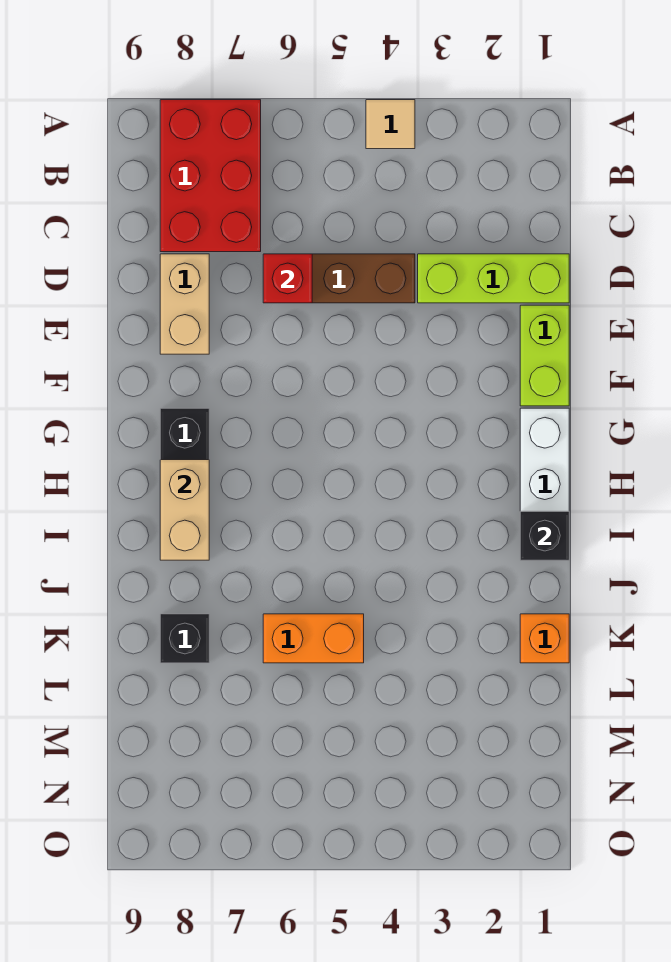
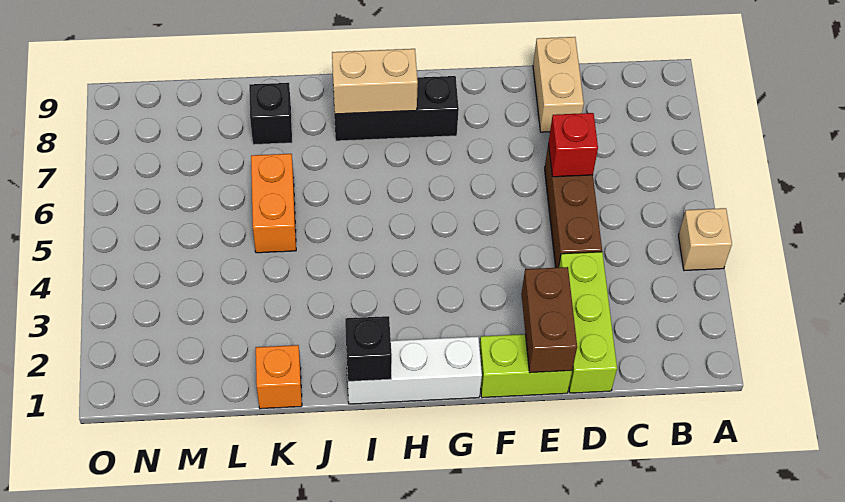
tan tile A4 level 1 -> tan brick A4 level 1
red brick A7:C8 level 1 -> none
tan brick D8:E8 level 1 -> tan brick D8:D9 level 1
none -> brown brick E1:E2 level 2

